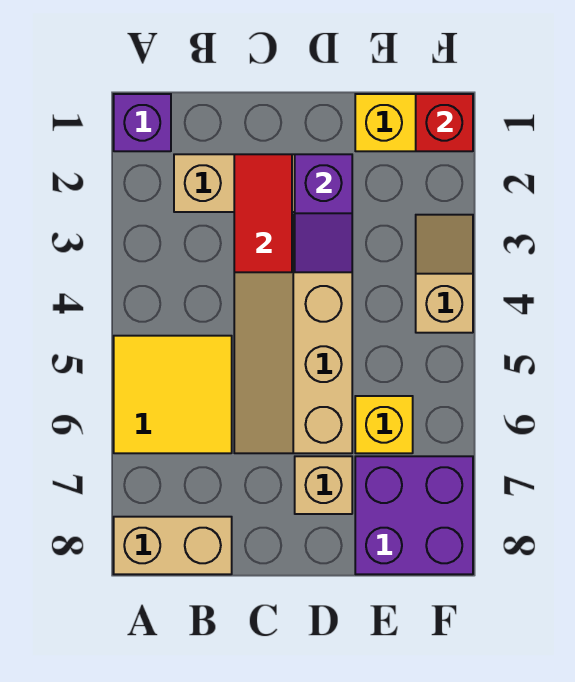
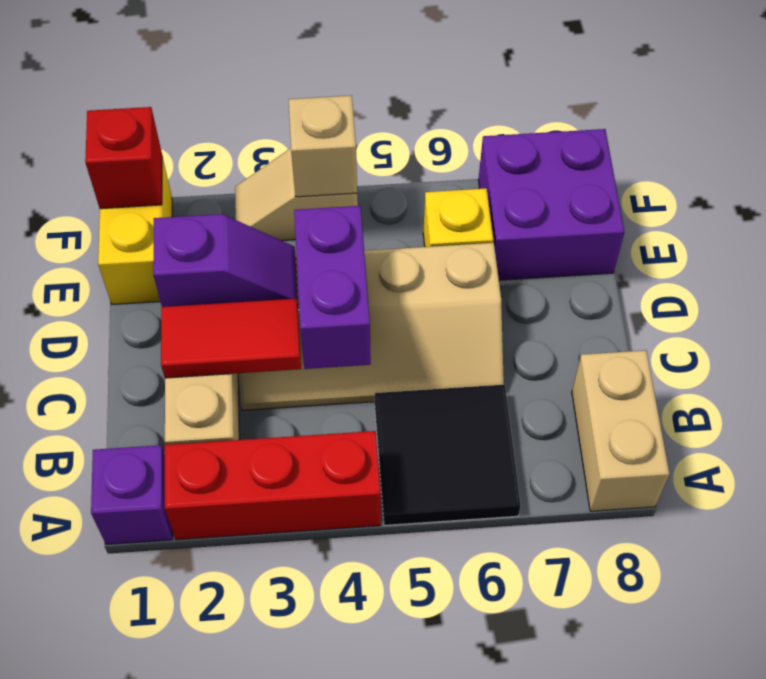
none -> red brick A2:A4 level 1
yellow tile A5:B6 level 1 -> black tile A5:B6 level 1
none -> purple brick C4:D4 level 2
tan brick D7 level 1 -> tan brick F4 level 2

